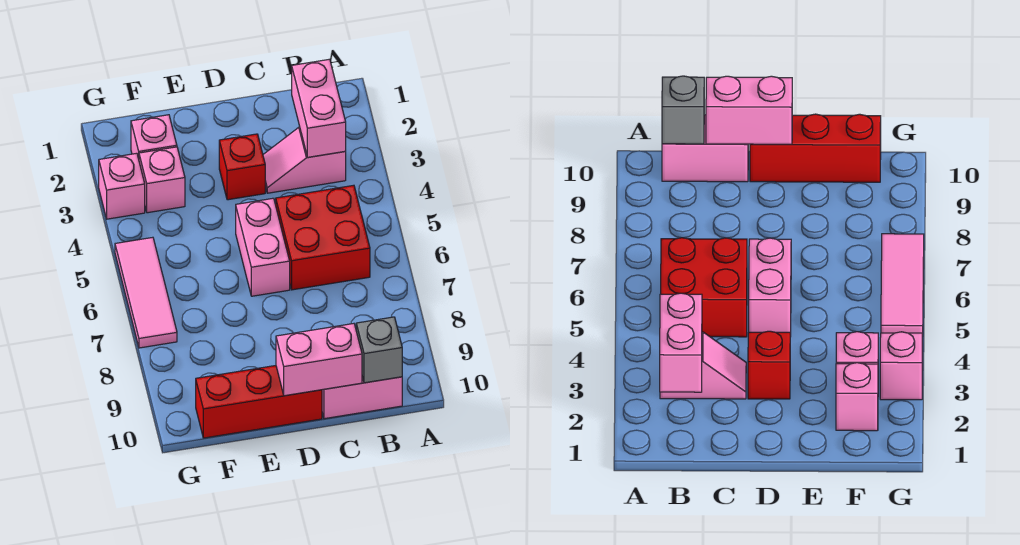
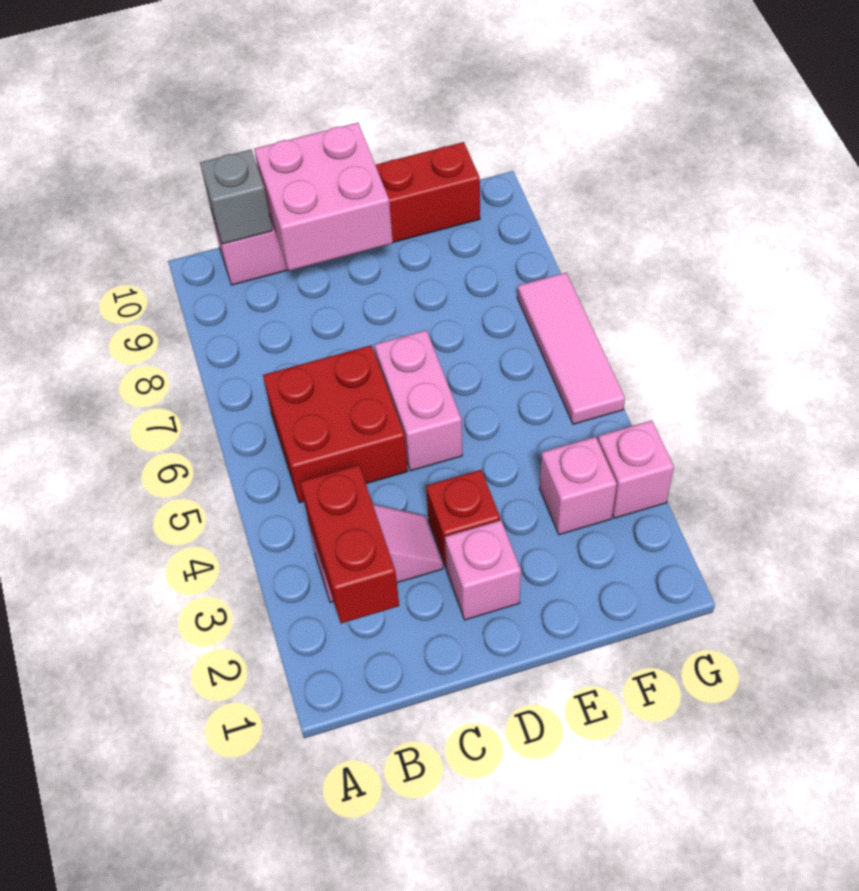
pink brick B2:B3 level 2 -> red brick B2:B3 level 2
pink brick C10:D10 level 2 -> pink brick C9:D10 level 2
pink brick F2 level 1 -> pink brick D2 level 1

